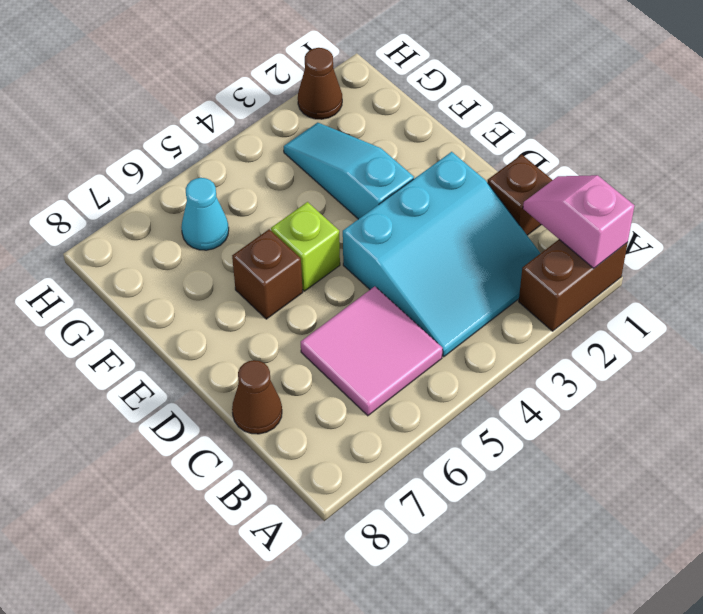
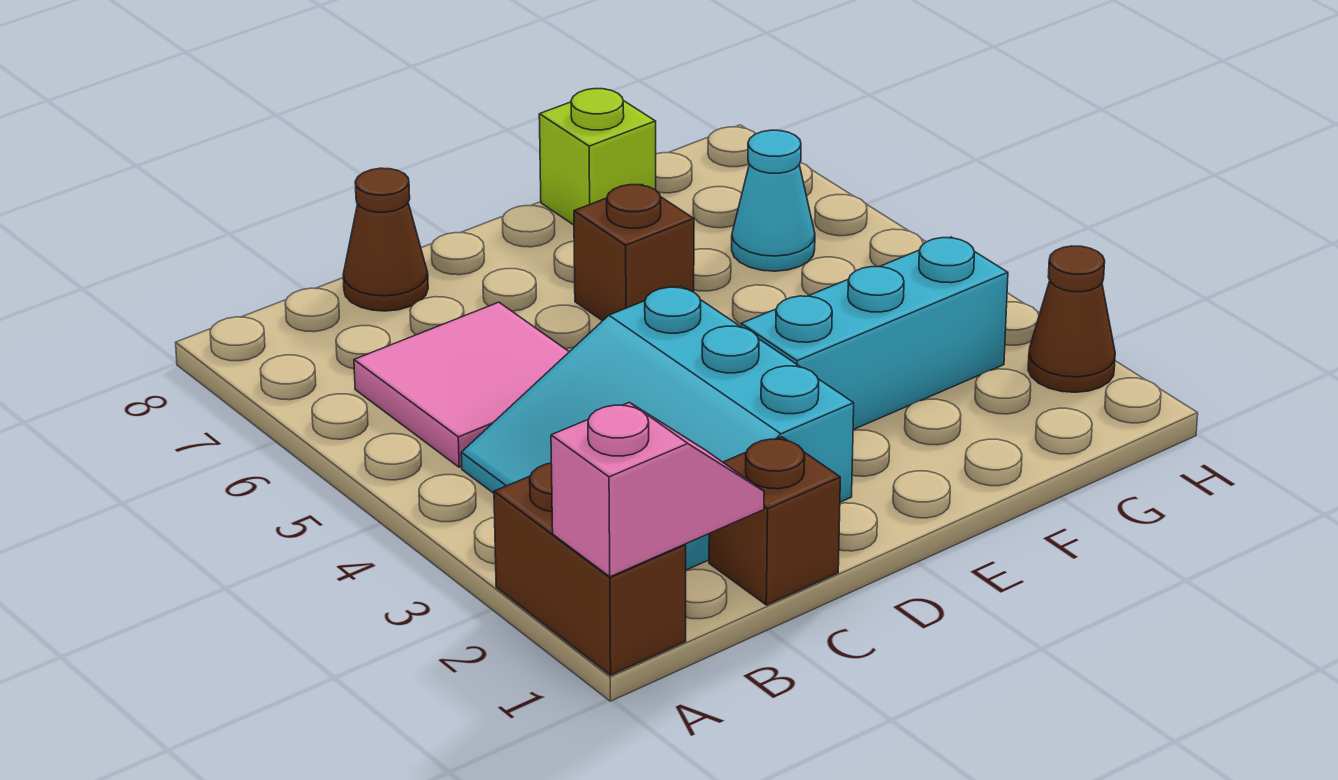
cyan slope E3:G3 level 1 top E -> cyan brick E3:G3 level 1
lime brick E5 level 1 -> lime brick F8 level 1

